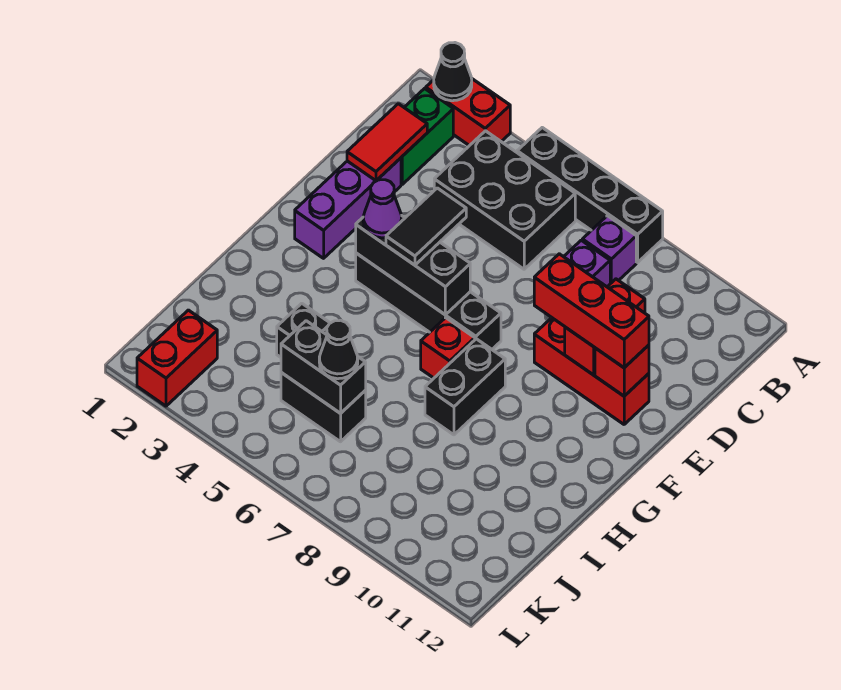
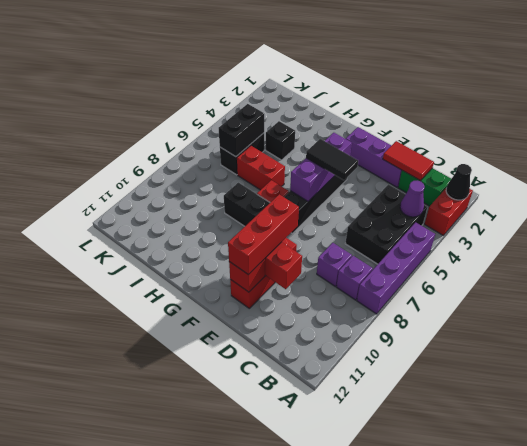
black brick A5:A8 level 1 -> purple brick A5:A8 level 1
black brick F4:F6 level 2 -> purple brick F4:F6 level 2
purple cone F4 level 3 -> purple cone B4 level 2
black cone J6 level 3 -> none
red brick K2:L2 level 1 -> red brick H6:I6 level 1

